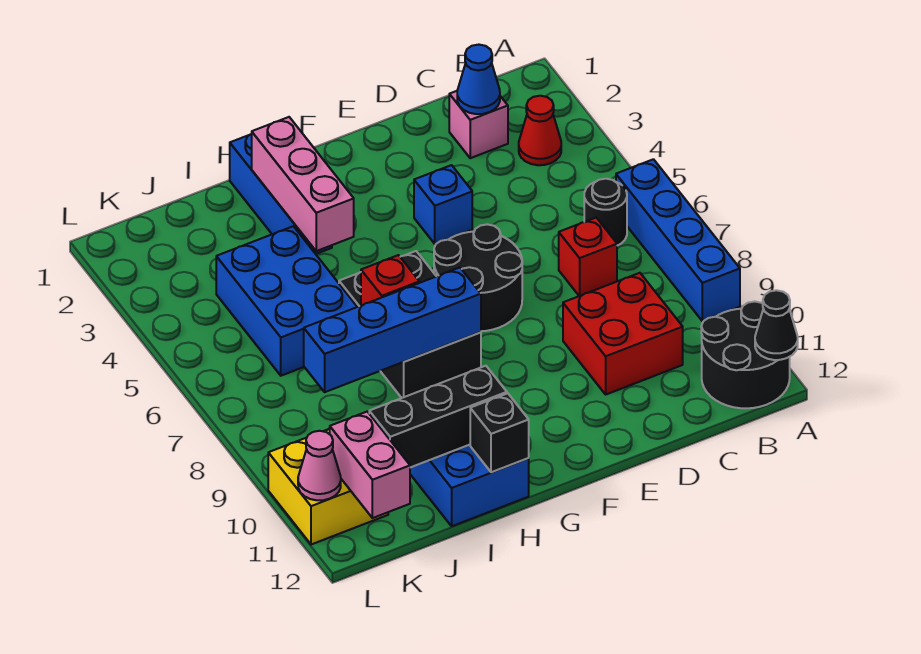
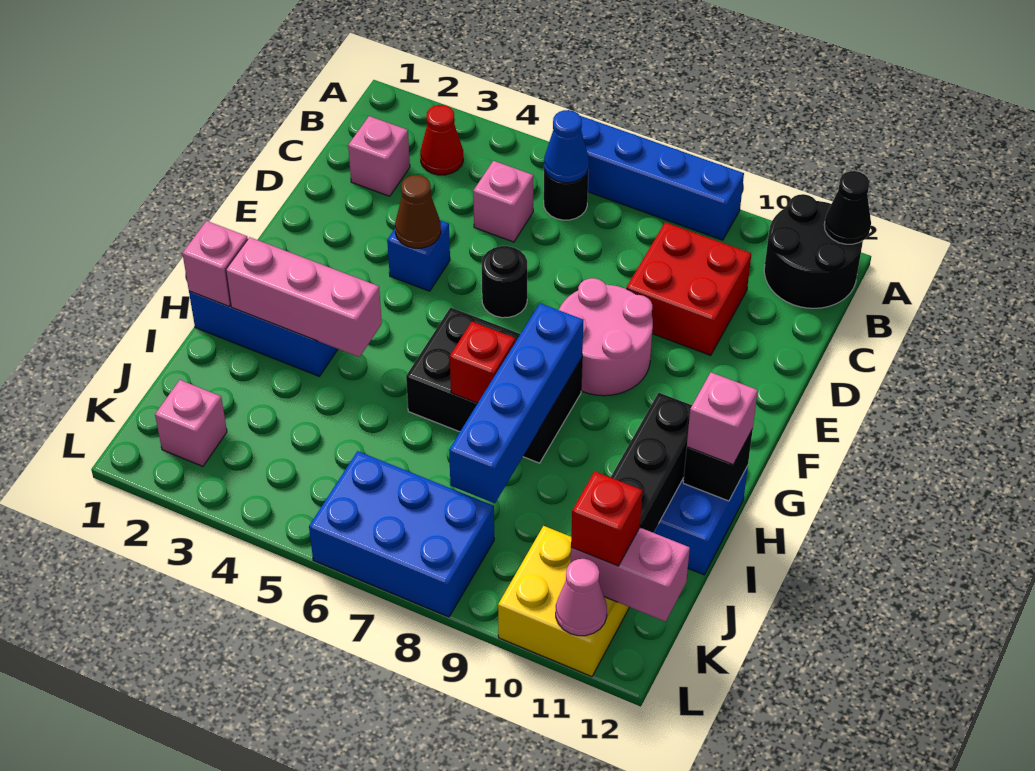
blue cone C2 level 2 -> blue cone B6 level 2
none -> pink brick C5 level 1
red brick C7 level 1 -> red brick K11 level 3
none -> brown cone E4 level 2
black round brick E6:F7 level 1 -> black round brick E6 level 1
none -> pink round brick E8:F9 level 1
none -> pink brick H1 level 2
none -> pink brick H12 level 3
blue brick I4:J6 level 1 -> blue brick K6:L8 level 1
none -> pink brick K2 level 1

